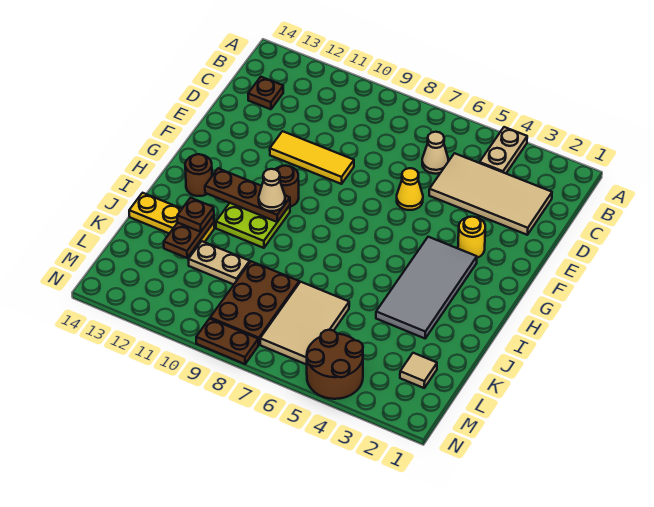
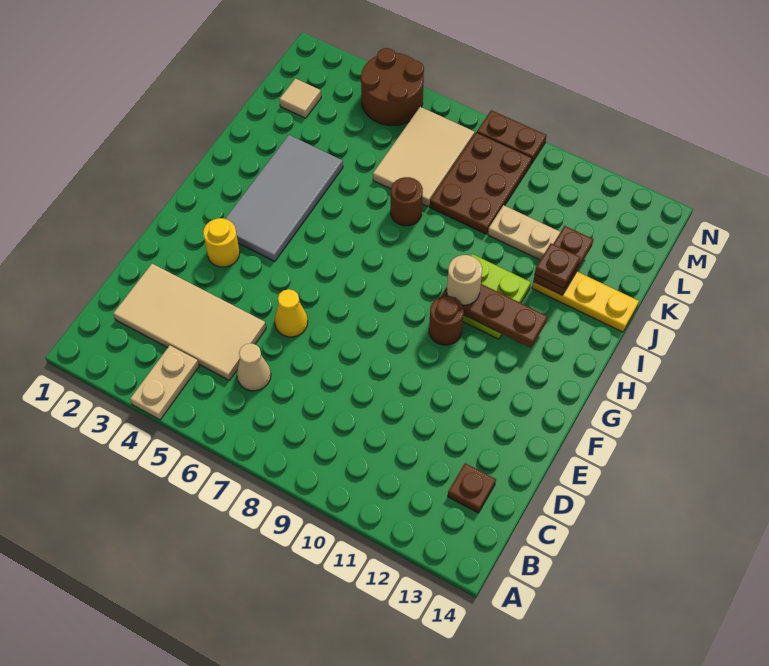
yellow tile E9:E11 level 1 -> none
tan cone H10 level 3 -> tan round brick H10 level 3
brown round brick H13 level 1 -> brown round brick J7 level 1

